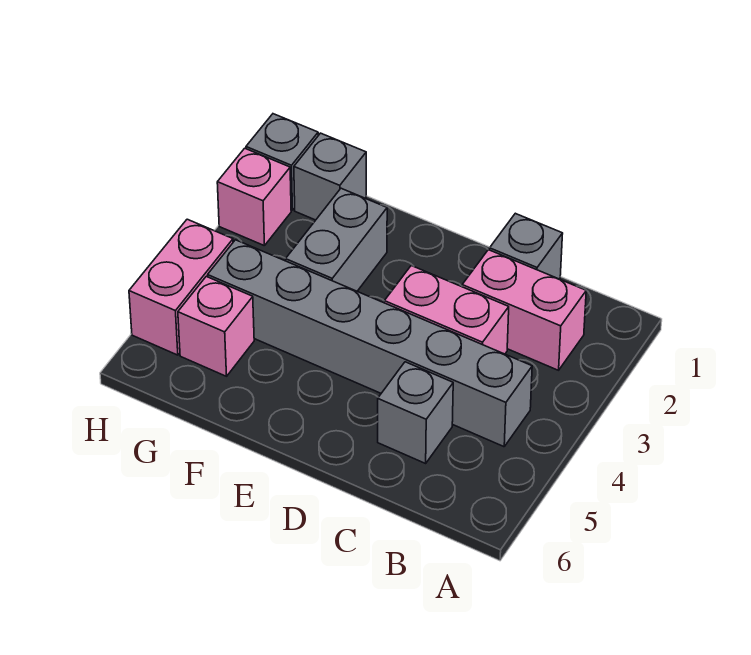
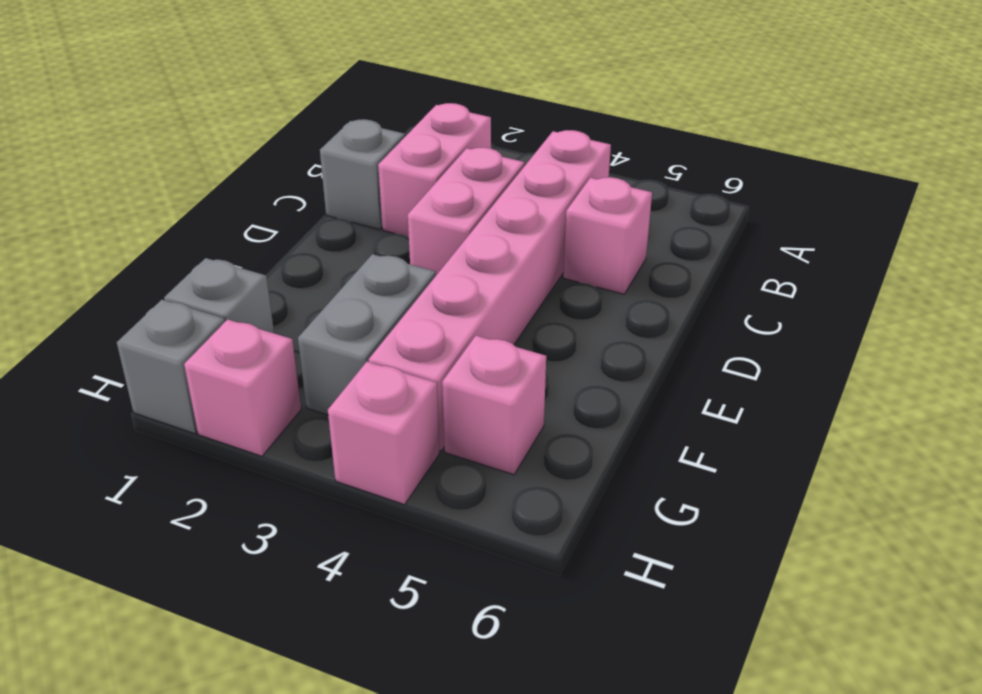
grey brick B4:G4 level 1 -> pink brick B4:G4 level 1
grey brick C5 level 1 -> pink brick C5 level 1
grey brick F2:F3 level 1 -> grey brick F3:G3 level 1
pink brick H4:H5 level 1 -> pink brick H4 level 1

